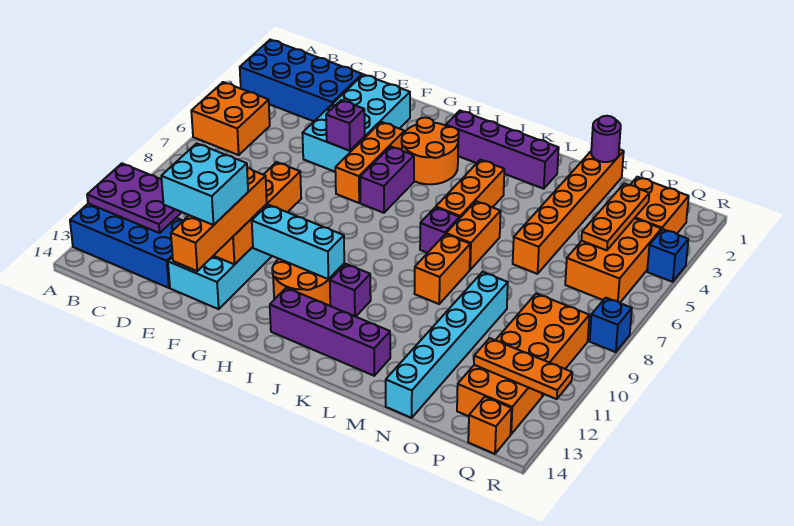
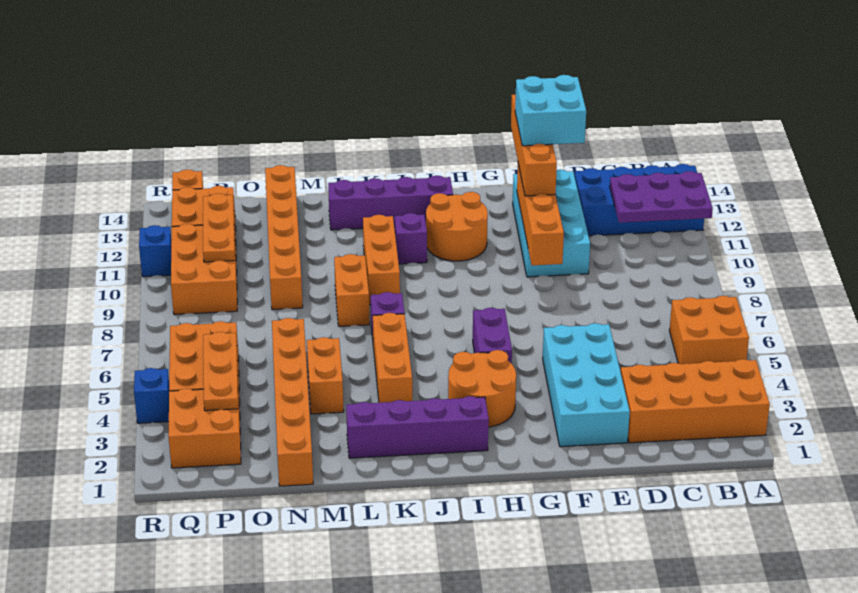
blue brick A2:D3 level 1 -> orange brick A2:D3 level 1
purple brick F5 level 2 -> none
orange brick G4:G6 level 1 -> orange brick K9:K11 level 1
cyan brick G11:I11 level 2 -> none
orange brick L6:L7 level 1 -> orange brick M4:M5 level 1
purple round brick N1 level 2 -> none
cyan brick N9:N14 level 1 -> orange brick N9:N14 level 1
orange plate P12:R12 level 2 -> orange plate P10:P12 level 2
blue brick R8 level 1 -> blue brick R11 level 1

